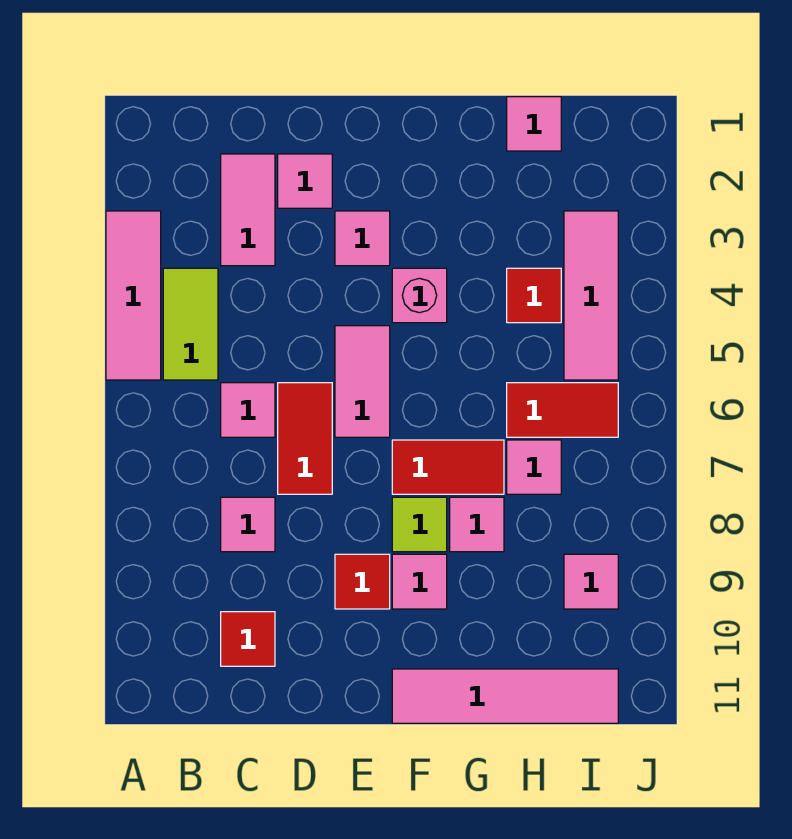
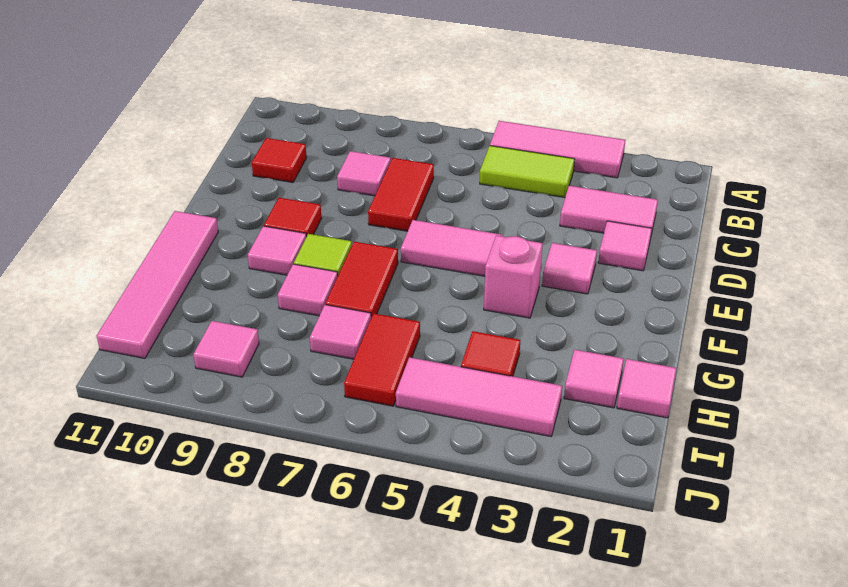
pink tile C6 level 1 -> pink tile H2 level 1
red tile D6:D7 level 1 -> red tile C7:D7 level 1

